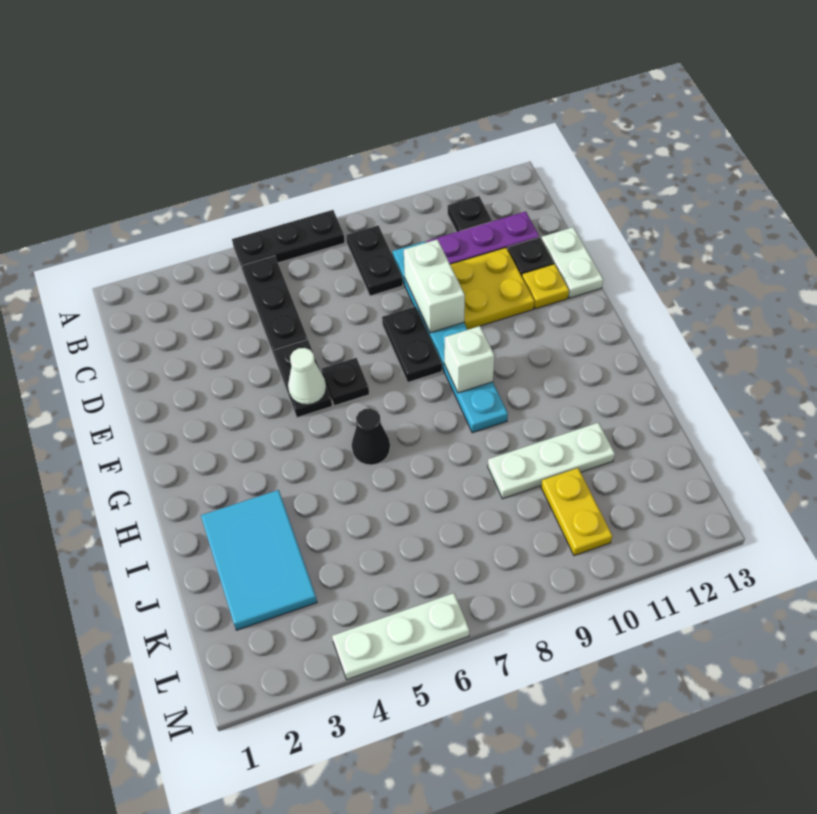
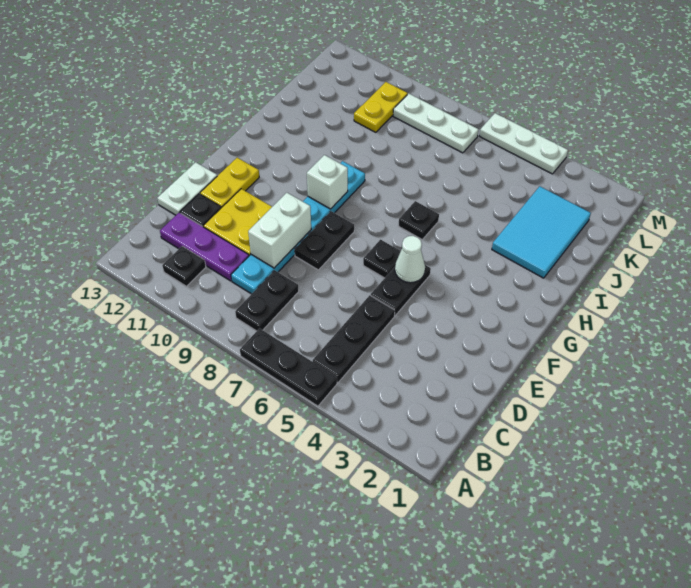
yellow plate E12 level 1 -> yellow plate E12:F12 level 1
black cone H6 level 1 -> black plate H6 level 1
white plate J9:J11 level 1 -> white plate L7:L9 level 1

